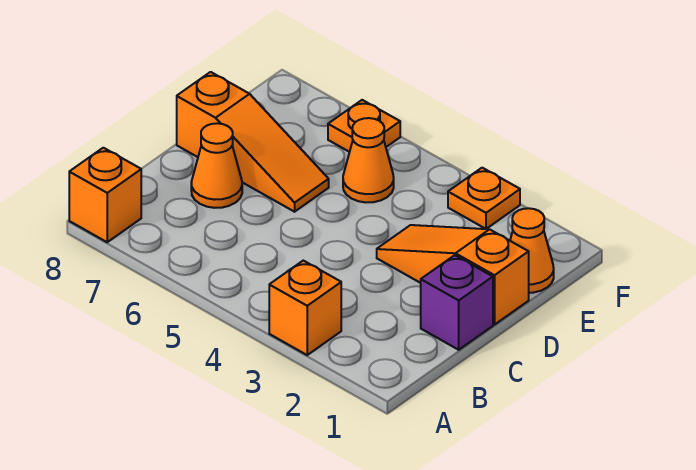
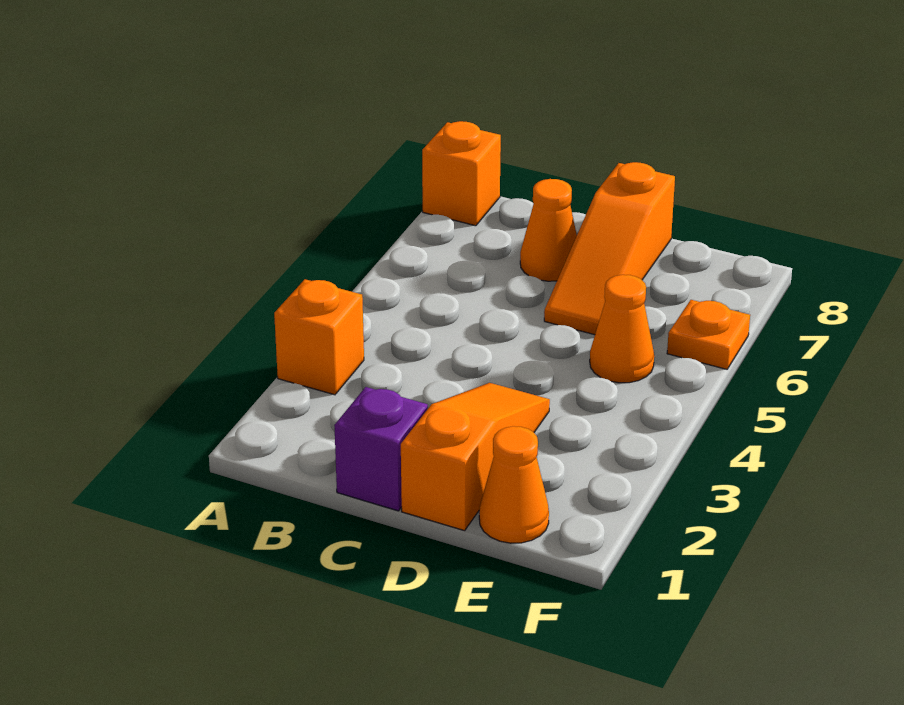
orange plate F3 level 1 -> none

